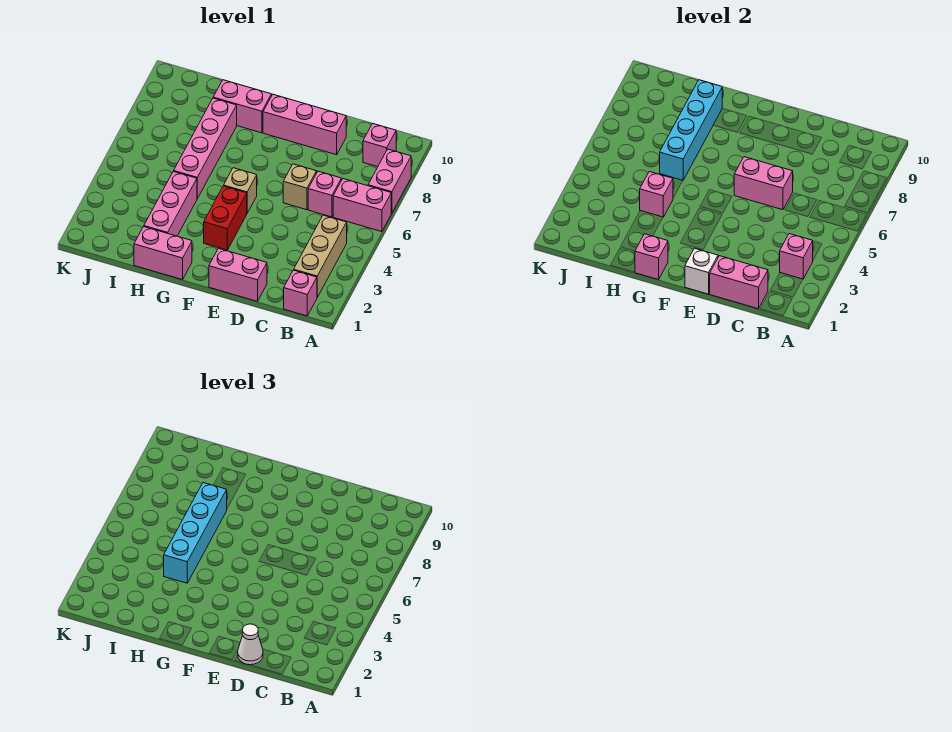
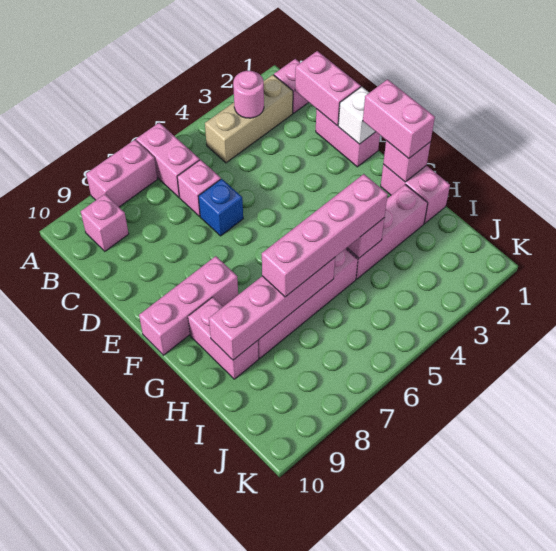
pink brick B3 level 2 -> pink round brick B3 level 2
white cone D1 level 3 -> none
tan brick D6 level 1 -> blue brick D6 level 1
pink brick D6:E6 level 2 -> pink brick F1:G1 level 3
pink brick D9:F9 level 1 -> pink brick F8:F10 level 1
red brick F3:F4 level 1 -> none
tan brick F5 level 1 -> none
cyan brick H4:H7 level 3 -> pink brick H4:H7 level 3
cyan brick H6:H9 level 2 -> pink brick H6:H9 level 2

